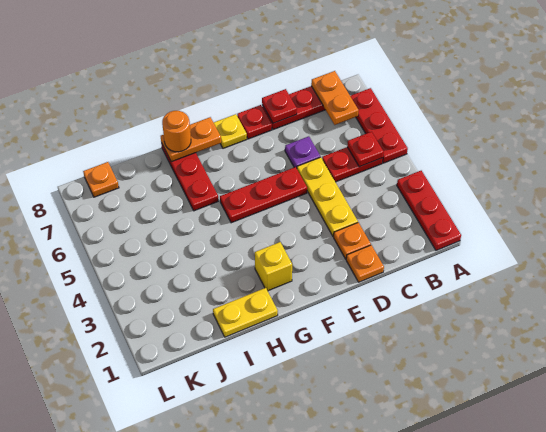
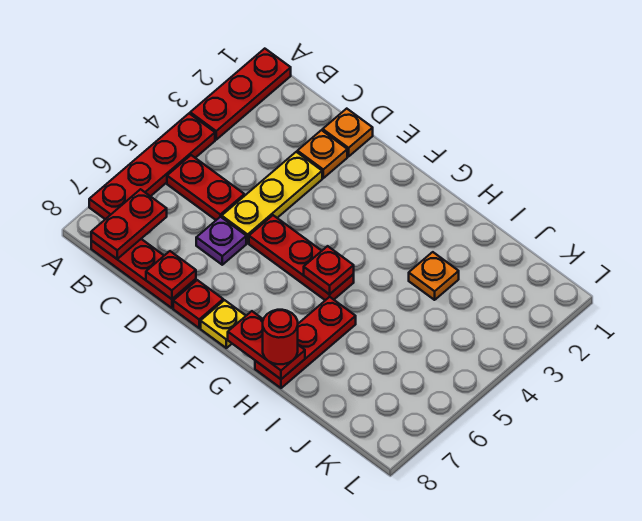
red plate A5:A7 level 1 -> red plate A4:A7 level 1
red plate B5 level 2 -> red plate G5 level 2
orange plate B7:B8 level 2 -> red plate B7:B8 level 2
yellow brick G2 level 1 -> none
orange plate G8:H8 level 2 -> red plate G8:H8 level 2
yellow plate H1:I1 level 1 -> none
orange round brick H8 level 3 -> red round brick H8 level 3
orange plate K8 level 1 -> orange plate I3 level 1

